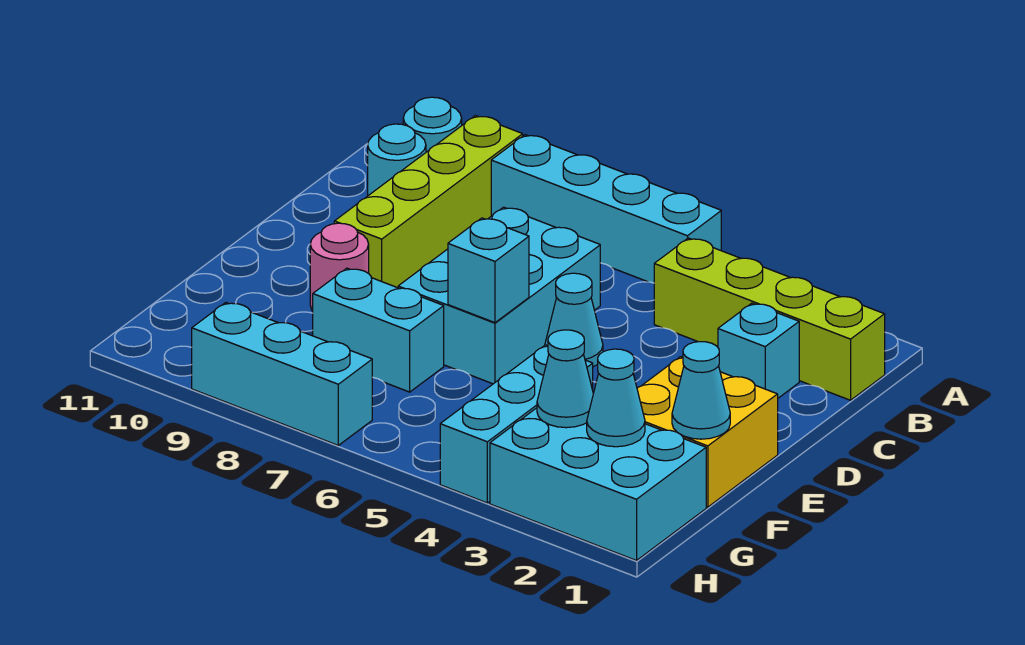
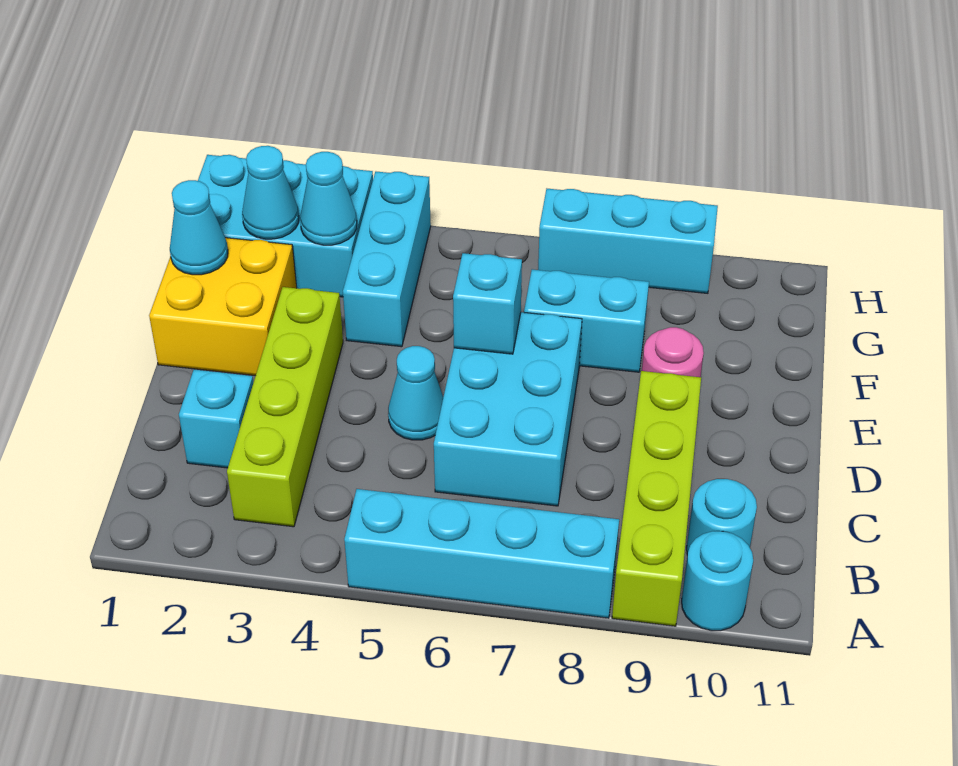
lime brick B1:B4 level 1 -> lime brick B3:E3 level 1

